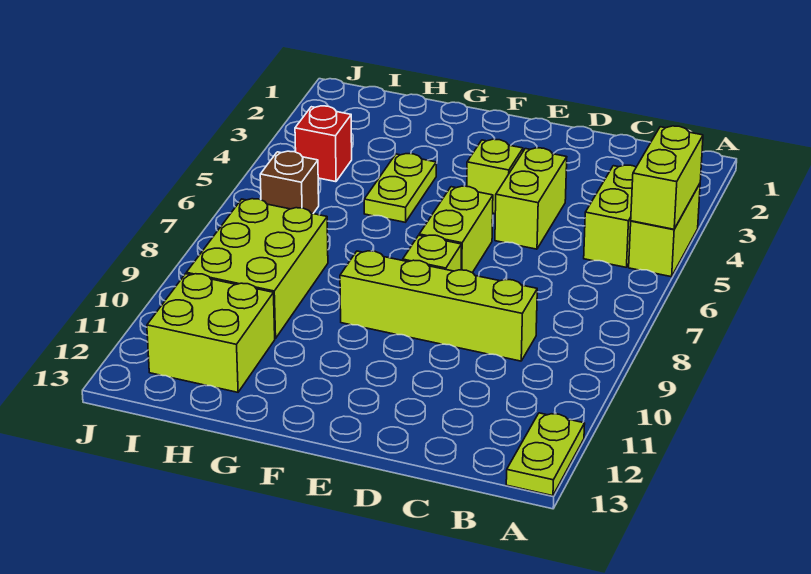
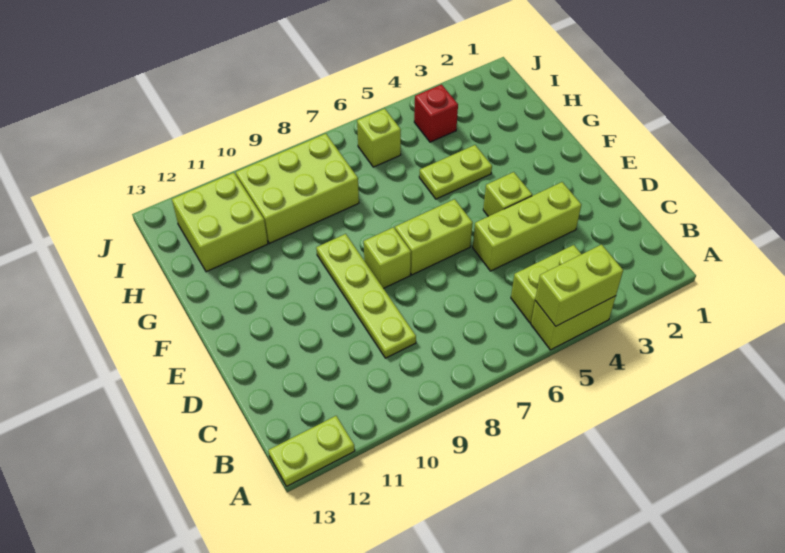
lime brick C9:F9 level 1 -> lime plate C9:F9 level 1
lime brick D4:D5 level 1 -> lime brick D3:D5 level 1
brown brick I6 level 1 -> lime brick I6 level 1

